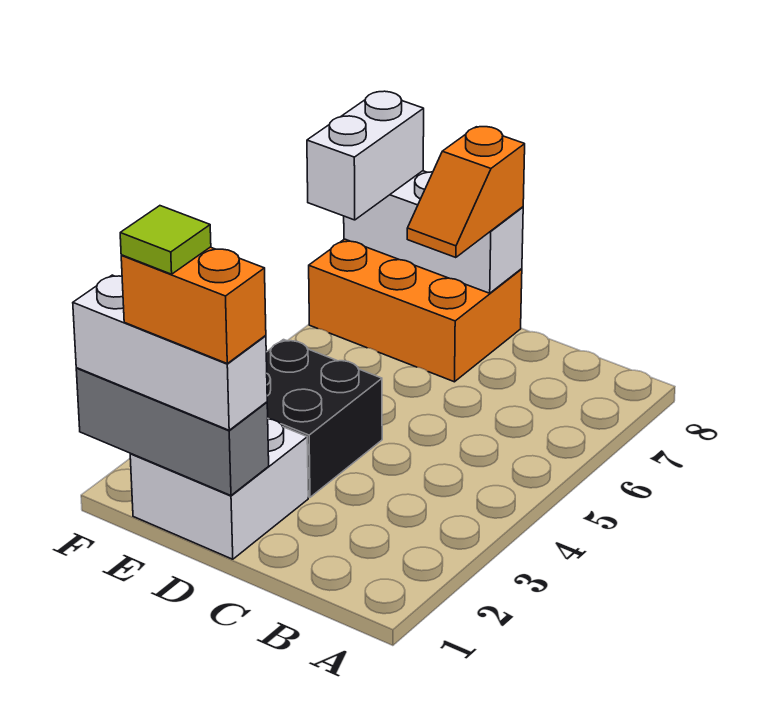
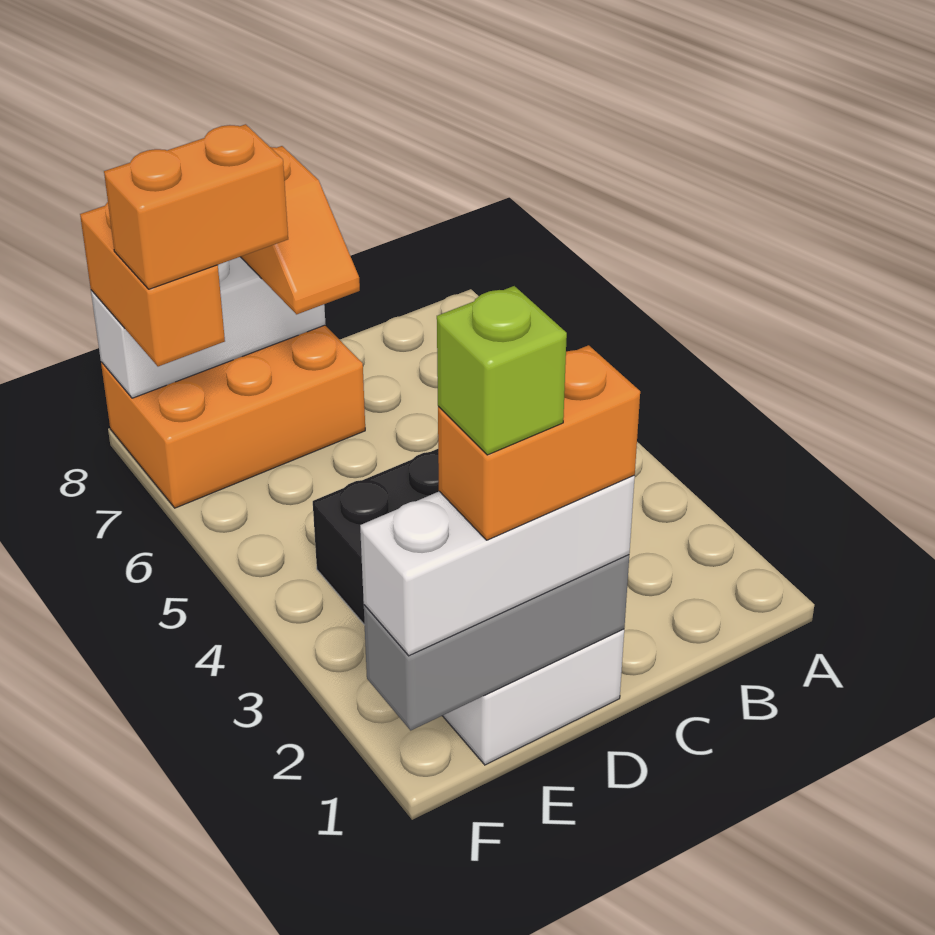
lime tile E1 level 5 -> lime brick E1 level 5
none -> orange brick E7:F7 level 4
white brick F7:F8 level 3 -> orange brick F7:F8 level 3

